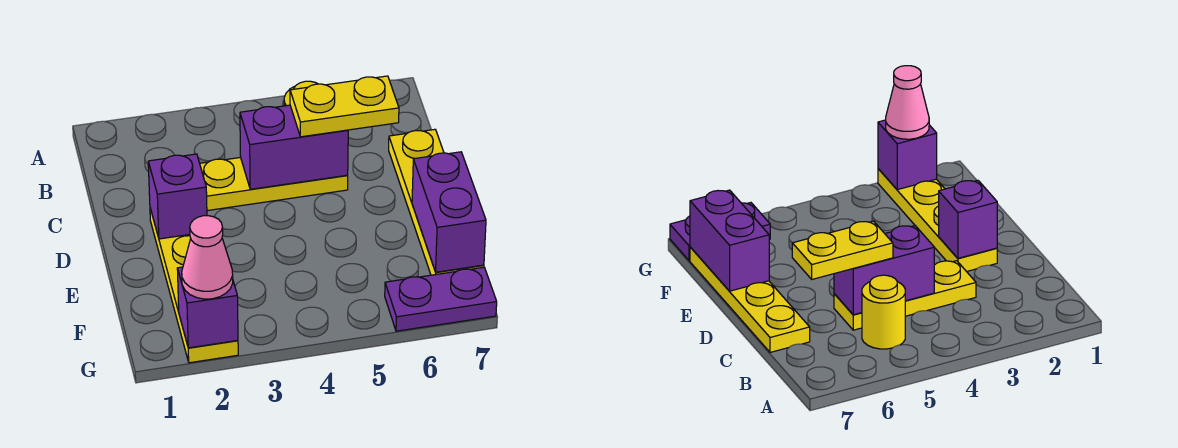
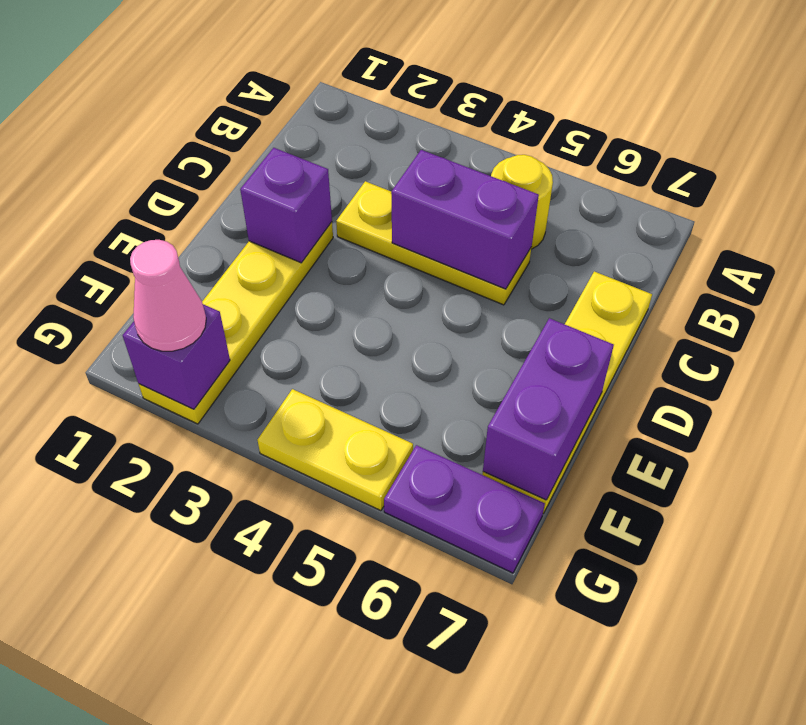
yellow plate C5:C6 level 3 -> yellow plate G4:G5 level 1

